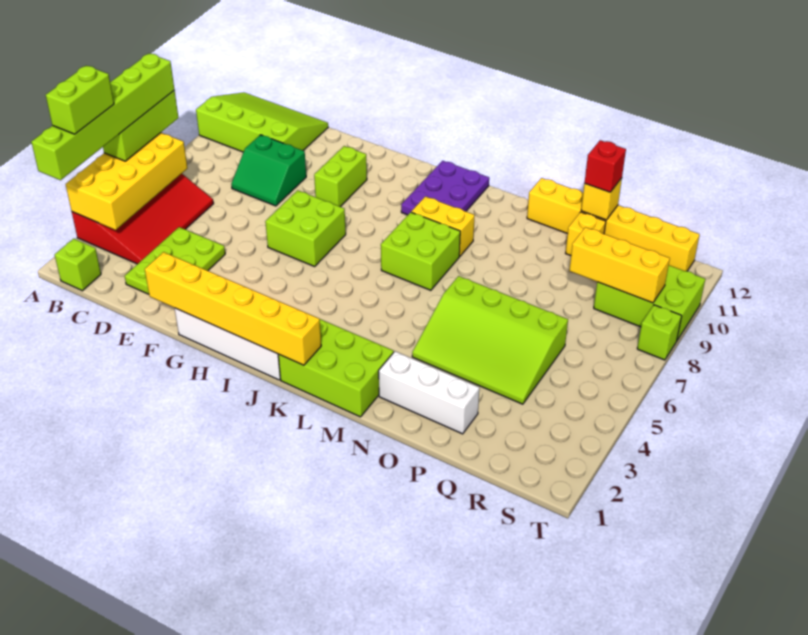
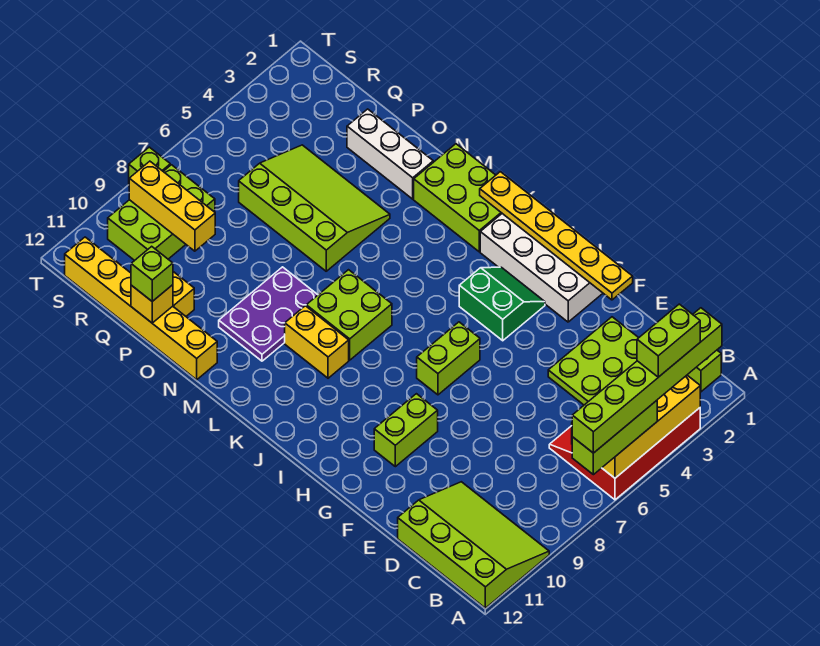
lime slope A10:D12 level 1 top 10 -> lime slope A10:D12 level 1 top 12
green slope D8:E9 level 1 top 9 -> green slope H3:I4 level 1 top 4
yellow brick F1:K1 level 2 -> yellow plate F1:K1 level 2
lime brick G6:H7 level 1 -> lime brick H6:H7 level 1
purple plate J10:K12 level 1 -> purple plate M8:N10 level 1
red brick P12 level 3 -> lime brick P12 level 3
lime brick R9:T10 level 1 -> lime brick R8:S10 level 1

